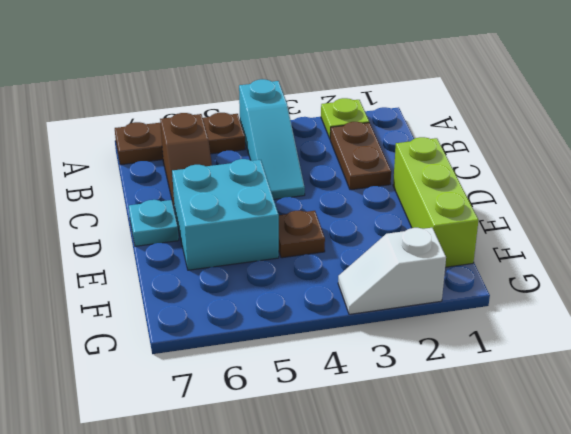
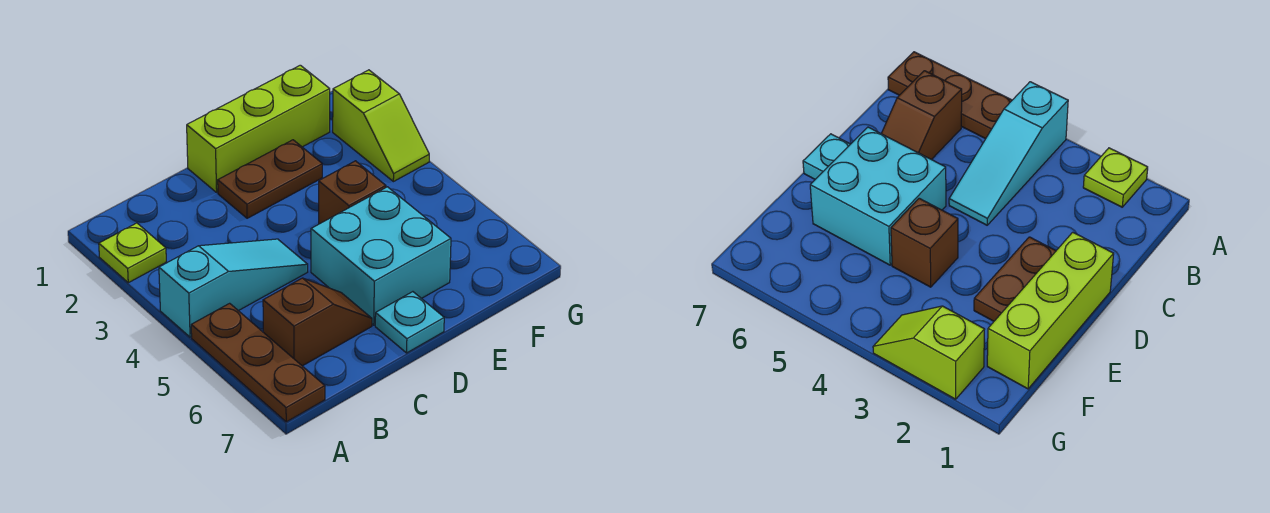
brown plate B2:C2 level 1 -> brown plate D2:E2 level 1
brown plate E4 level 1 -> brown brick E4 level 1
white slope G2:G3 level 1 top 2 -> lime slope G2:G3 level 1 top 2

